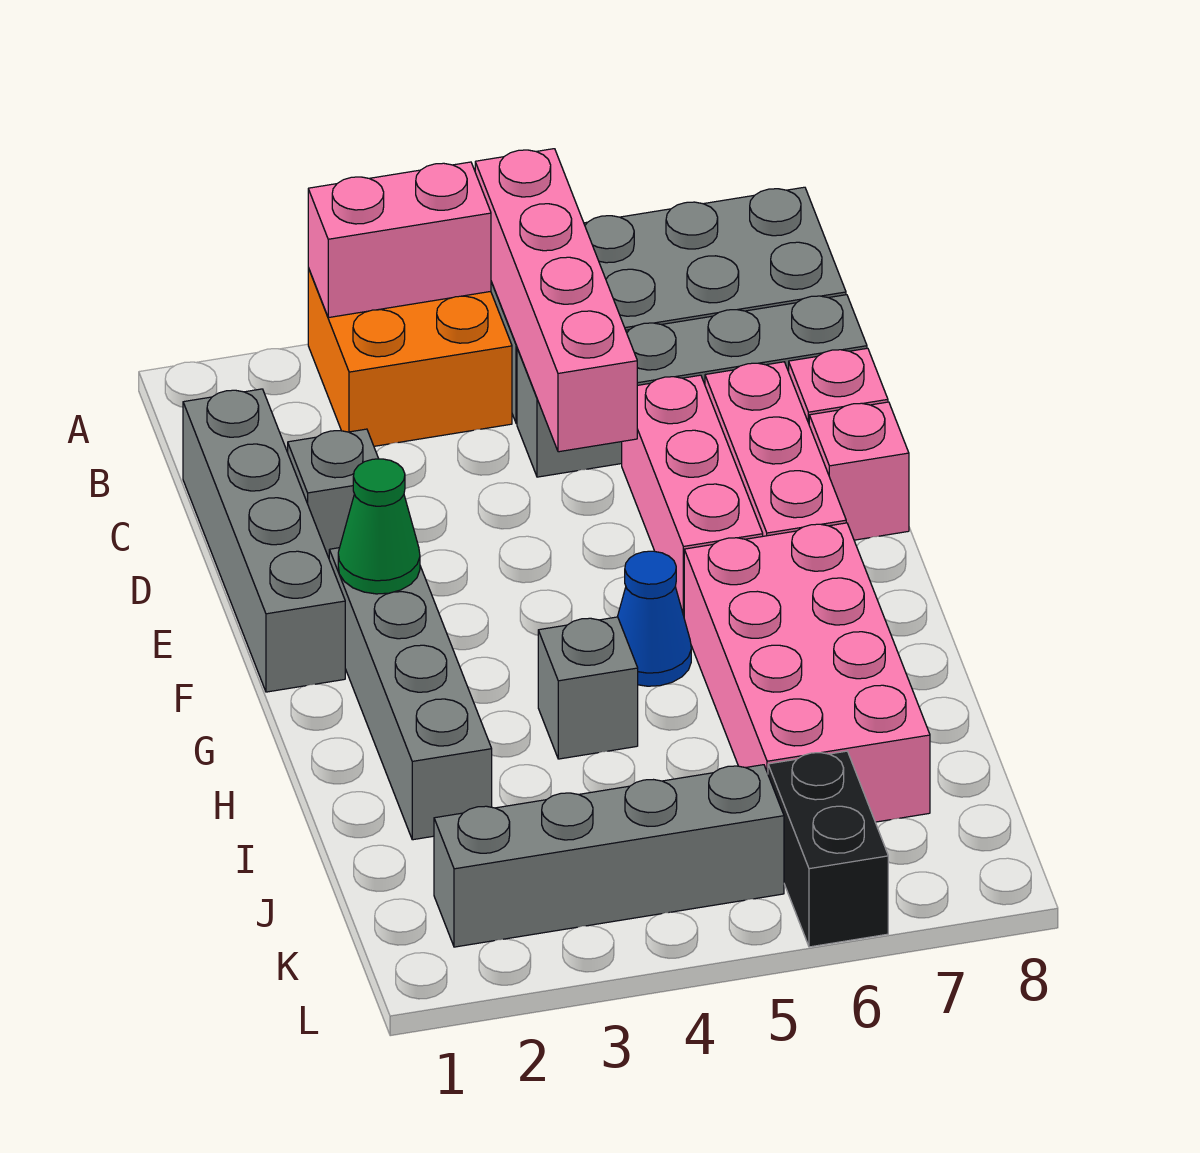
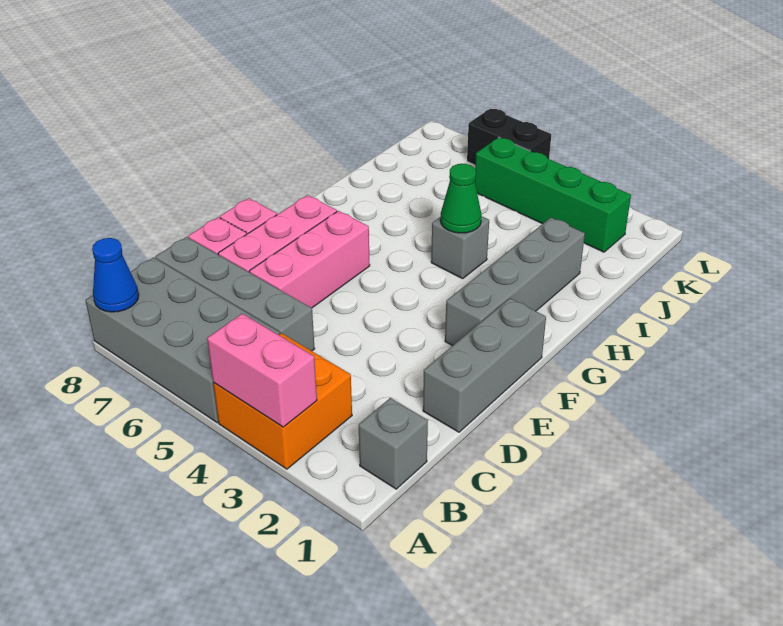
pink brick A5:D5 level 2 -> none
grey brick C1:F1 level 1 -> grey brick D1:F1 level 1
grey brick D2 level 1 -> grey brick B1 level 1
green cone F2 level 2 -> green cone H4 level 2
blue cone G5 level 1 -> blue cone A8 level 2
pink brick G6:J7 level 1 -> none
grey brick K2:K5 level 1 -> green brick K2:K5 level 1
black brick K6:L6 level 1 -> black brick L5:L6 level 1

